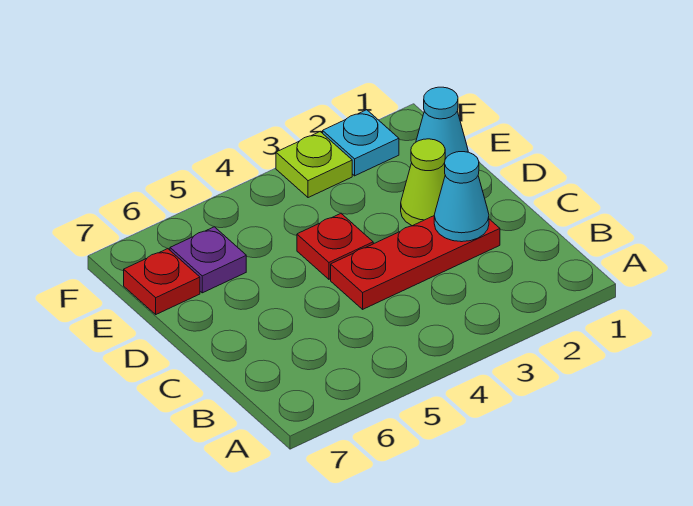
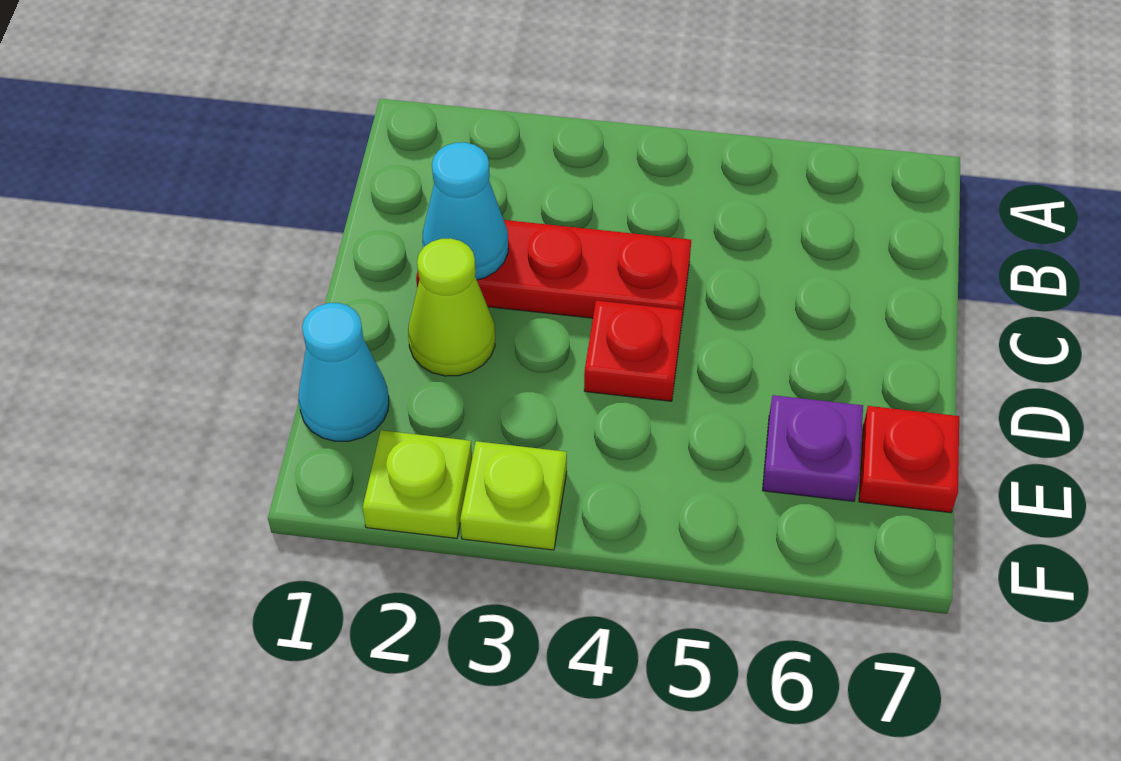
cyan plate F2 level 1 -> lime plate F2 level 1

